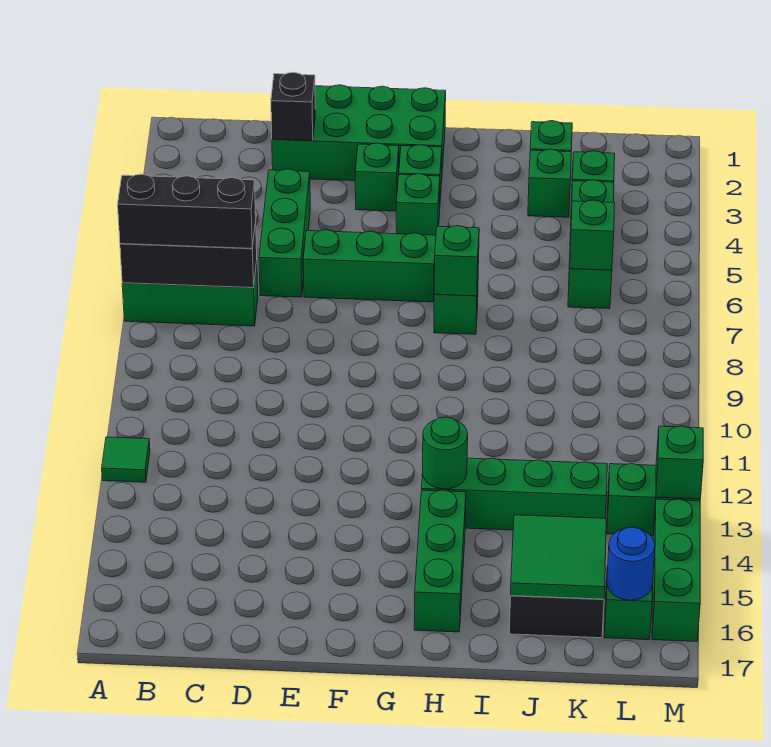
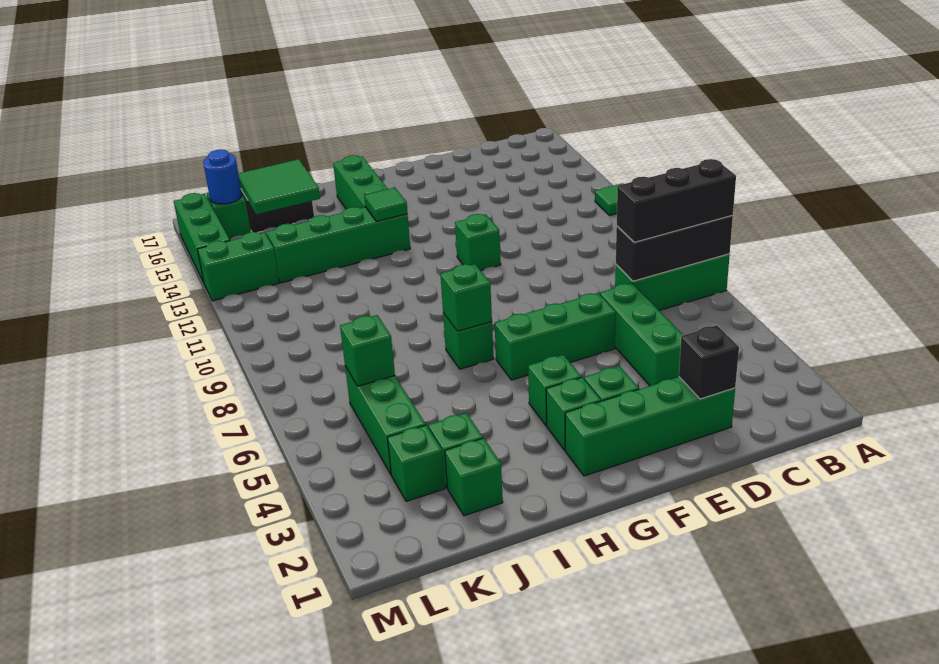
green brick D1:G2 level 1 -> green brick D2:G2 level 1
green round brick H13 level 2 -> green tile H13 level 2
green brick M13 level 2 -> green brick F11 level 1

